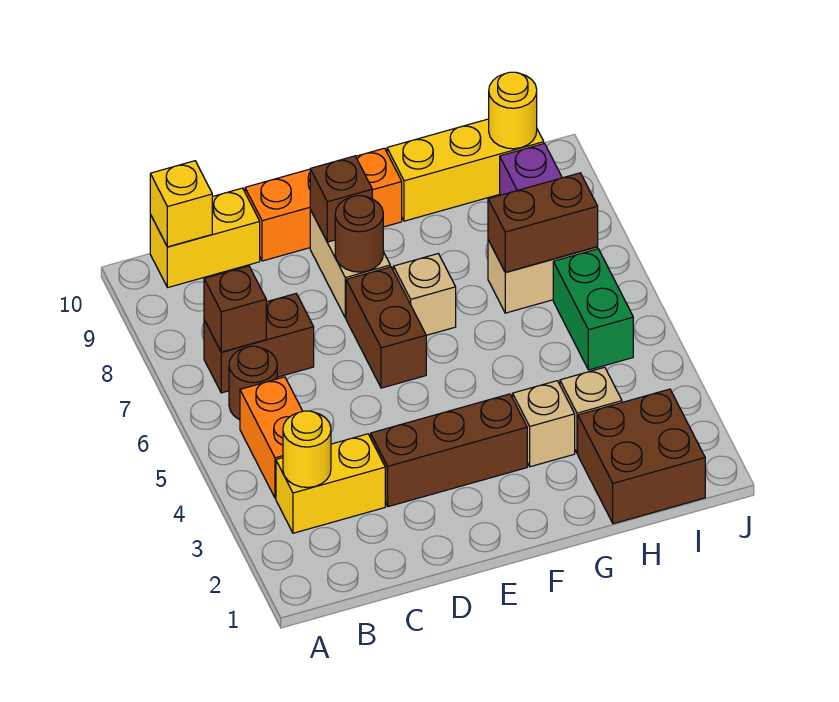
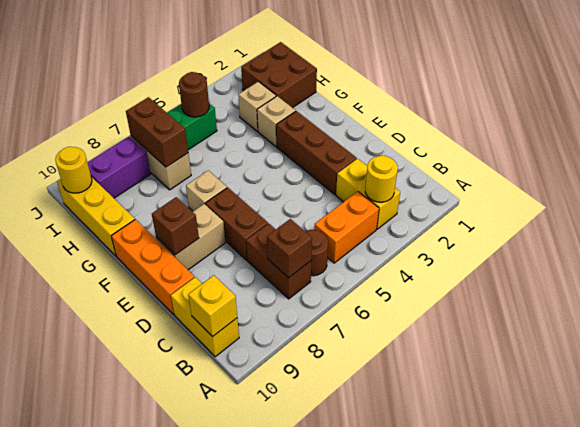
brown brick E6:E7 level 1 -> brown brick D7:E7 level 1
brown round brick E8 level 2 -> brown round brick I5 level 2

